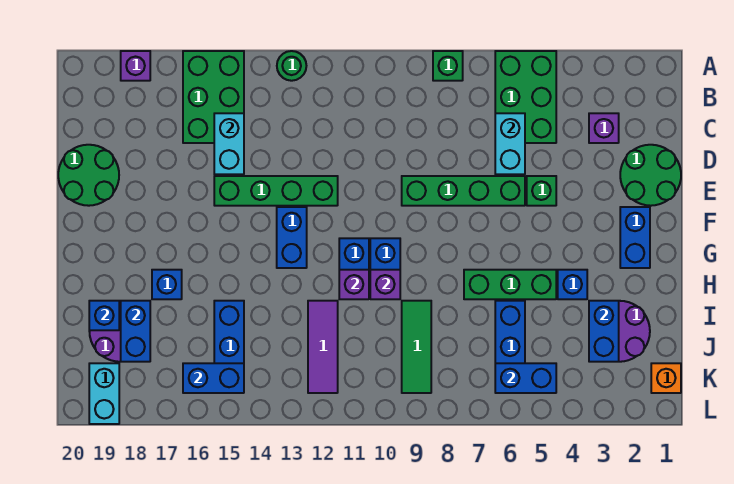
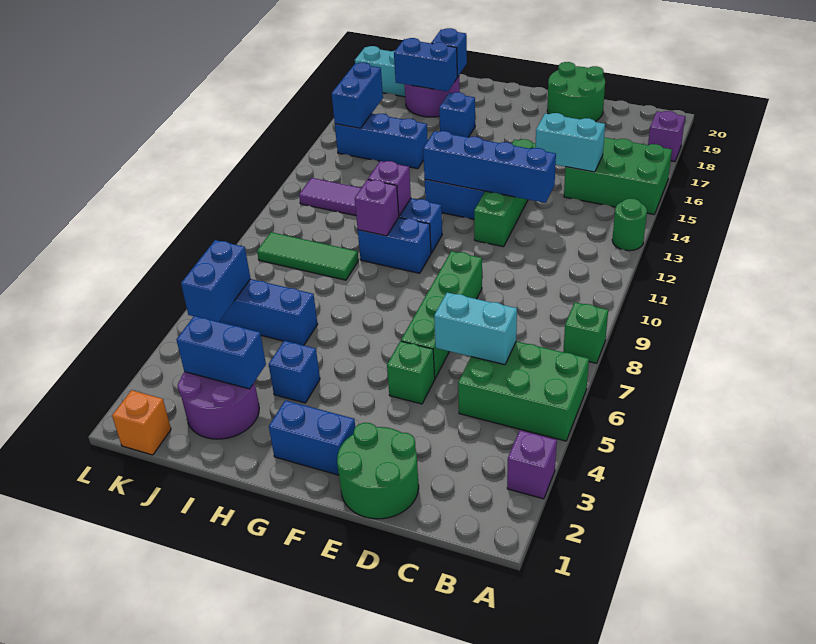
purple brick C3 level 1 -> purple brick A3 level 1
none -> blue brick D13:G13 level 2
green brick H5:H7 level 1 -> none

